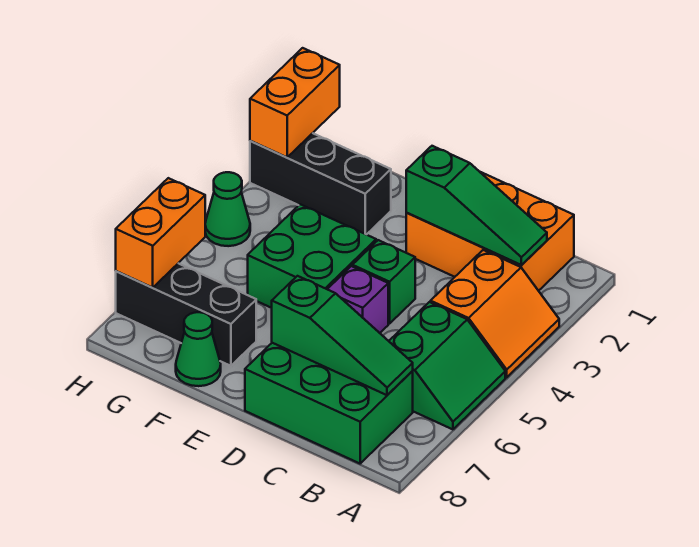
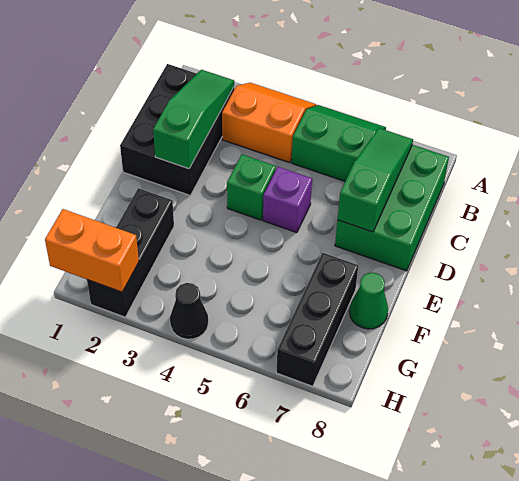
orange brick B1:D2 level 1 -> black brick B1:D2 level 1
green brick E4:F5 level 1 -> none
green cone H4 level 1 -> black cone H4 level 1
orange brick H6:H7 level 2 -> none

